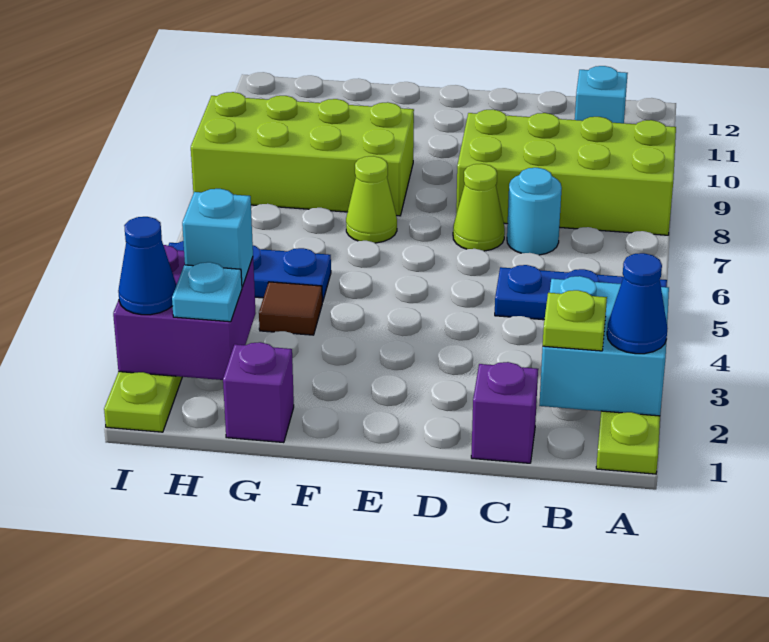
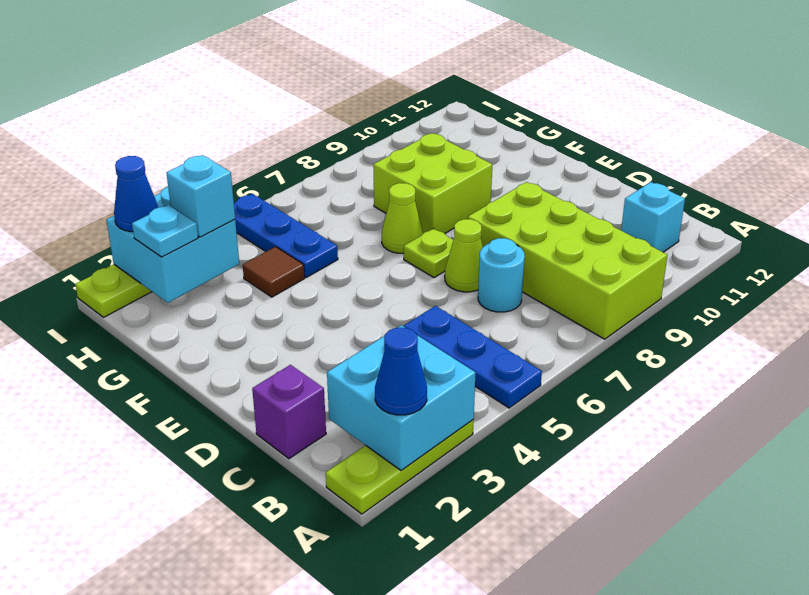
lime plate B2 level 3 -> lime plate E7 level 1
lime brick F8:I9 level 1 -> lime brick F8:G9 level 1
purple brick G1 level 1 -> none
purple brick H2:I3 level 2 -> cyan brick H2:I3 level 2

